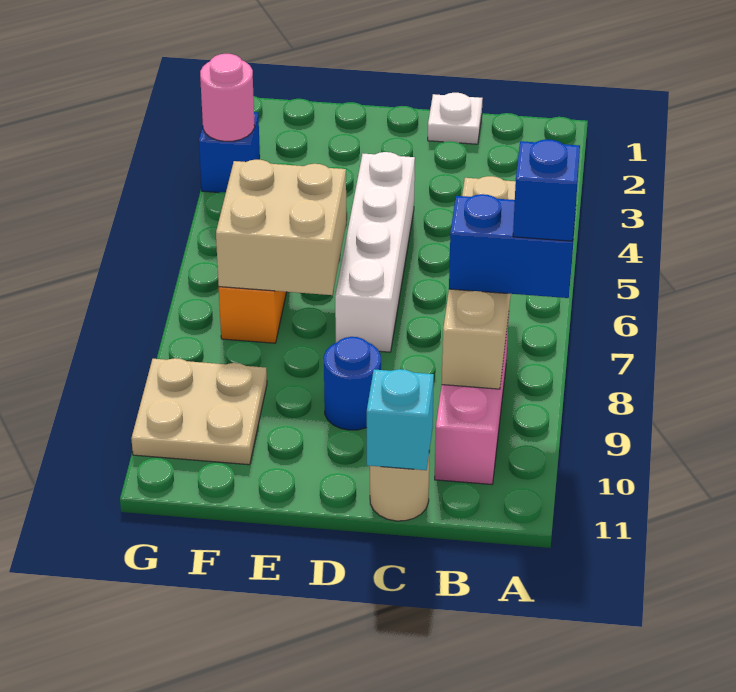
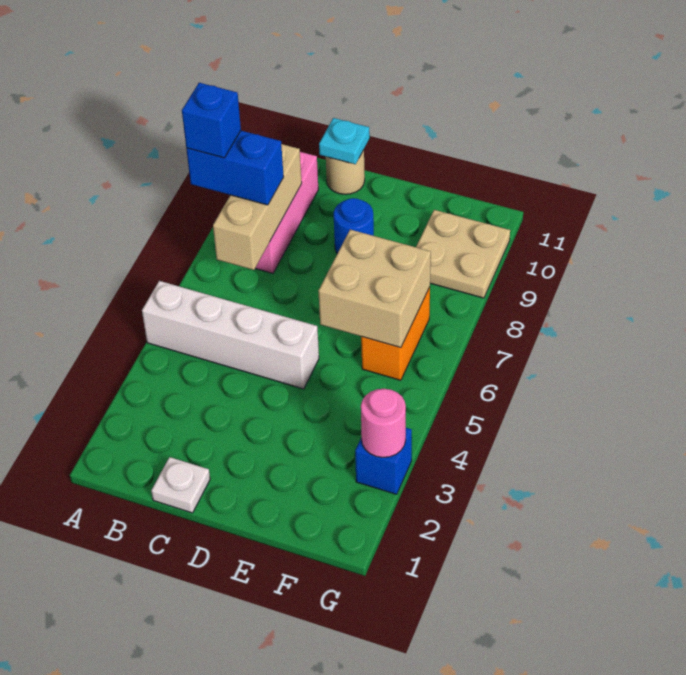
tan brick B6:B9 level 2 -> tan brick B7:B9 level 2
cyan brick C11 level 2 -> cyan plate C11 level 2
white brick D4:D7 level 1 -> white brick A5:D5 level 1

